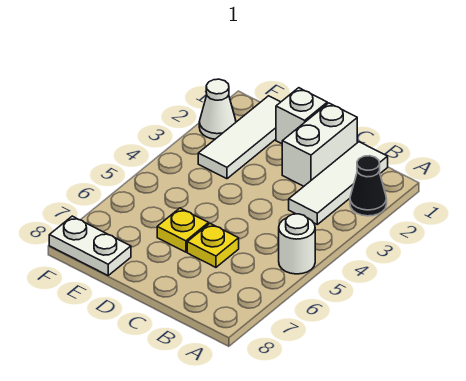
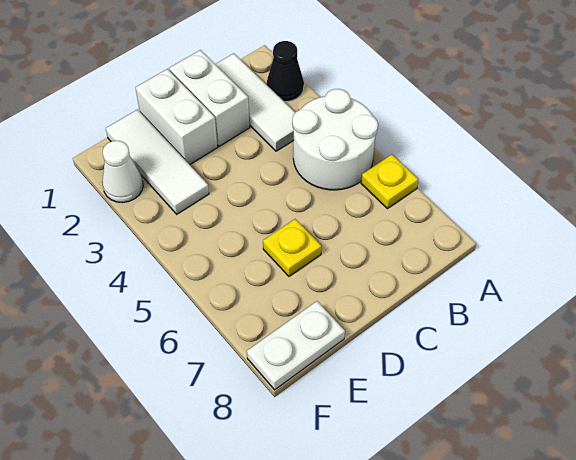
white round brick A5 level 1 -> white round brick A4:B5 level 1
yellow plate C6 level 1 -> yellow plate A6 level 1
white brick D1 level 1 -> white brick D1:D2 level 1

